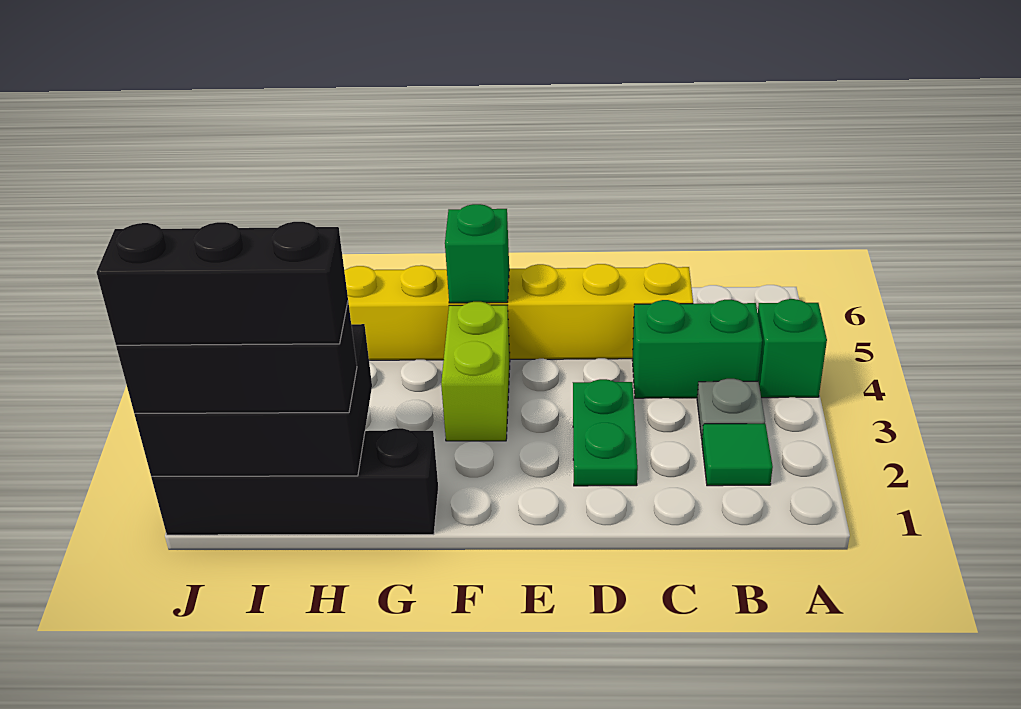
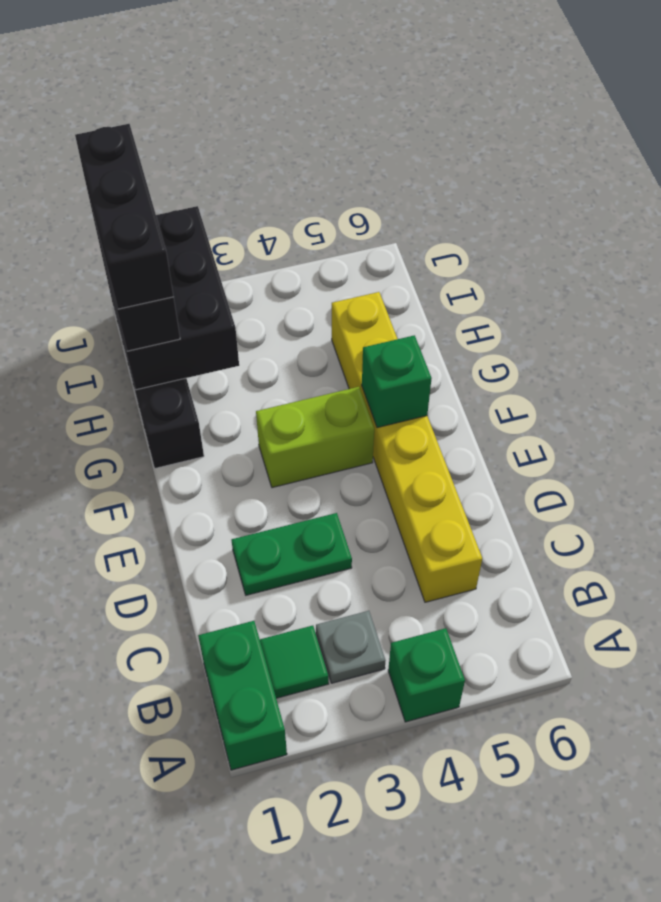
green brick B4:C4 level 1 -> green brick A1:B1 level 1

